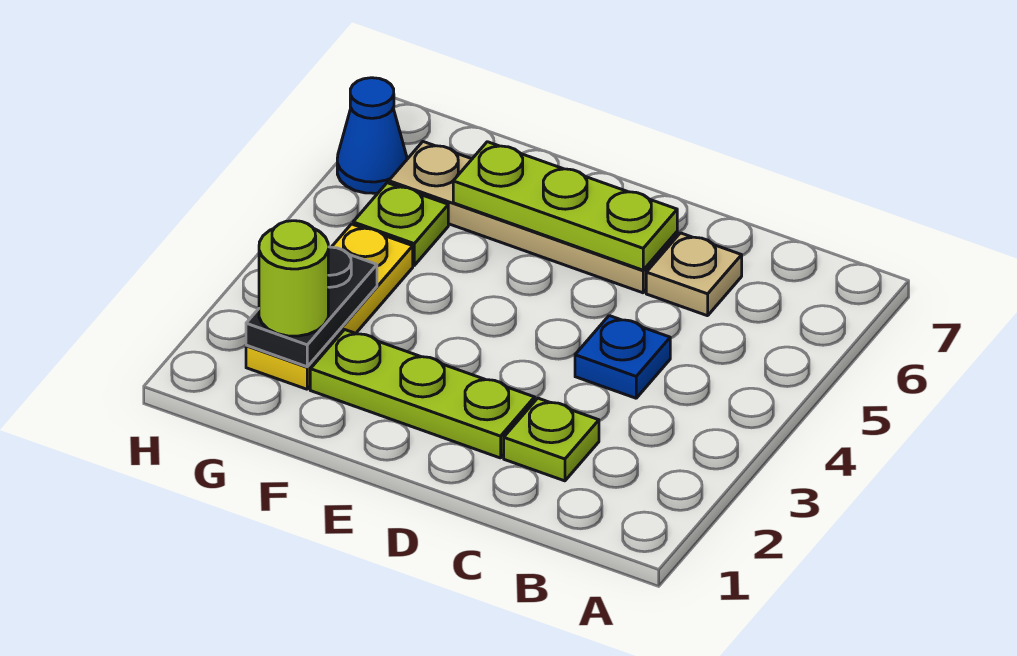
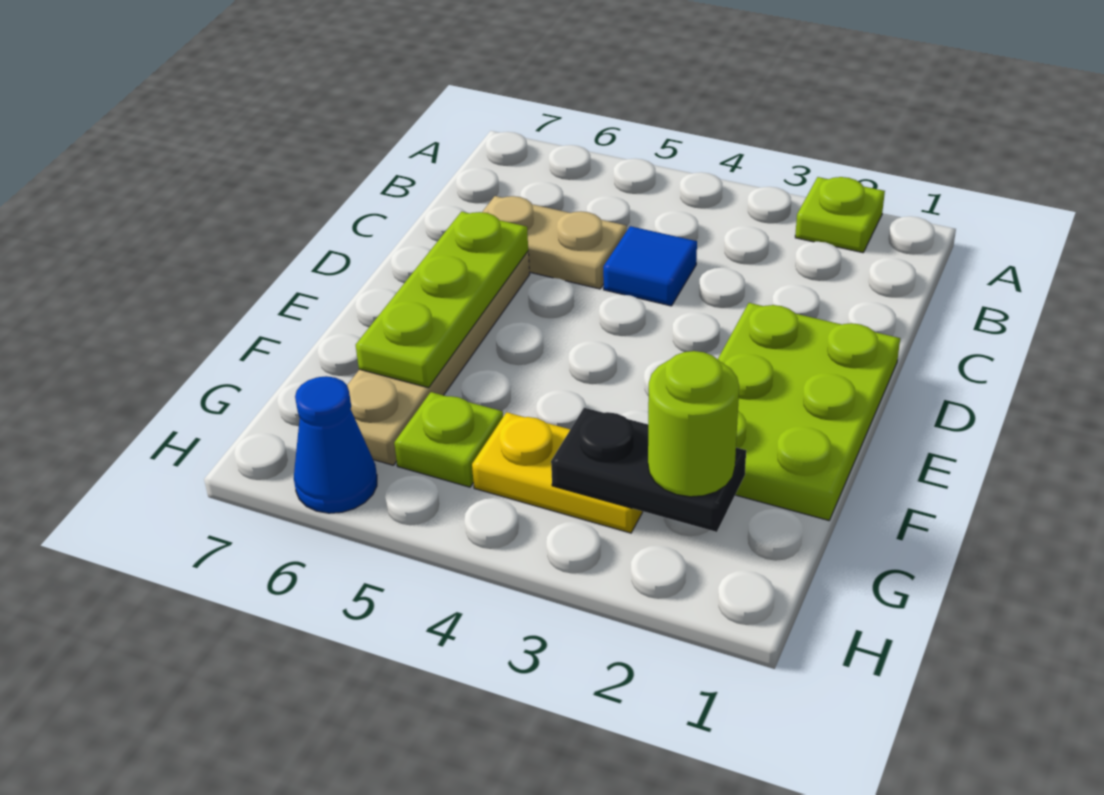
lime plate C2 level 1 -> lime plate A2 level 1
blue plate C4 level 1 -> blue tile C4 level 1
tan plate C6 level 1 -> tan plate C5:C6 level 1
lime plate D2:F2 level 1 -> lime plate D1:F2 level 1
yellow plate G2:G4 level 1 -> yellow plate G3:G4 level 1

